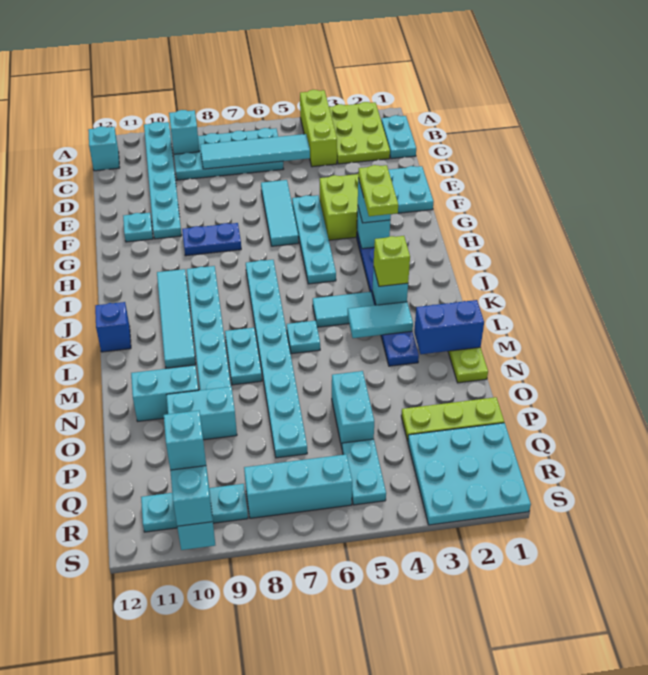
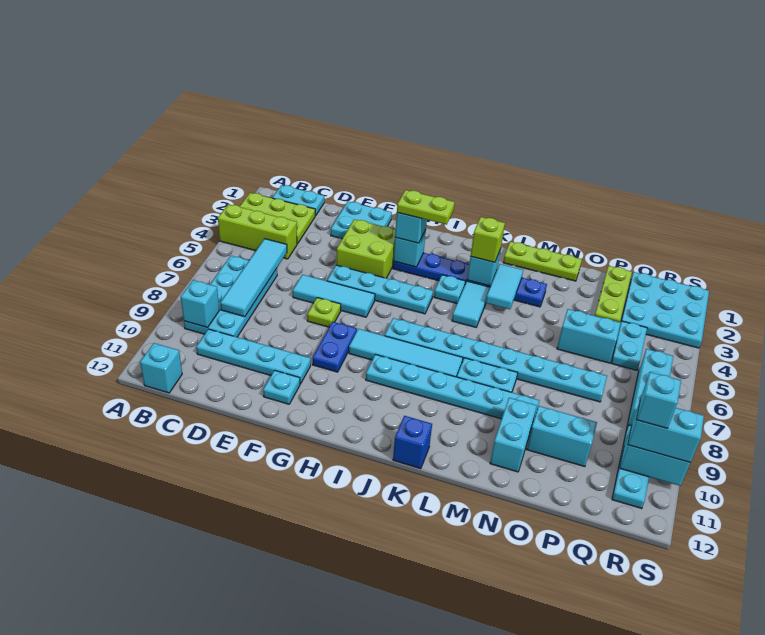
cyan plate A10:F10 level 1 -> cyan plate C10:F10 level 1
none -> lime plate F7 level 1
cyan tile I10:L10 level 1 -> cyan tile H8:K8 level 1
cyan plate L6 level 1 -> cyan plate J4 level 1
blue brick M1:M2 level 2 -> none
cyan brick O9:O10 level 1 -> cyan brick O10:P10 level 1
cyan plate Q5:R5 level 1 -> cyan plate Q4:Q5 level 1

